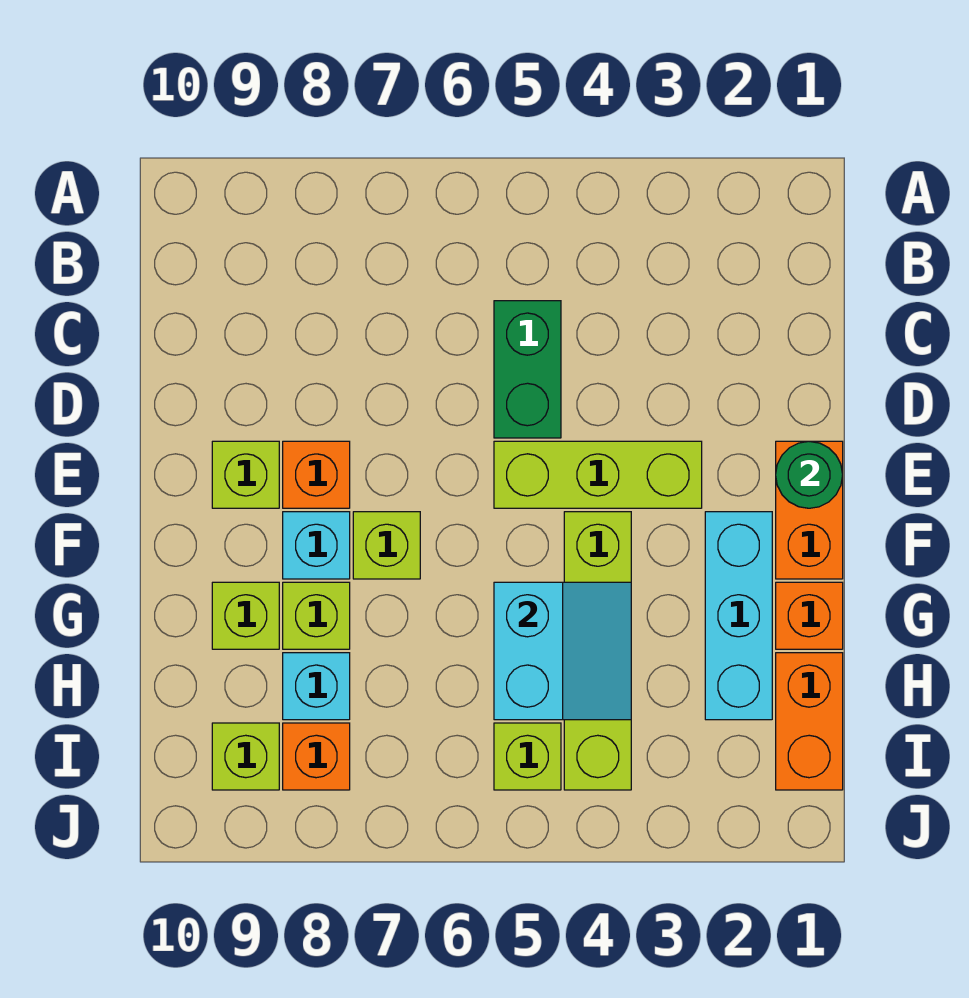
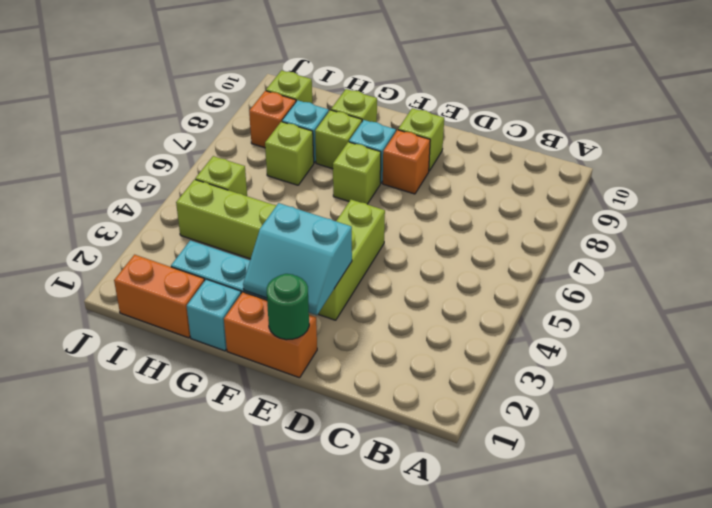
green brick C5:D5 level 1 -> none
orange brick G1 level 1 -> cyan brick G1 level 1
cyan slope G4:H5 level 2 top 5 -> cyan slope E2:F3 level 2 top 3
none -> lime brick H7 level 1

